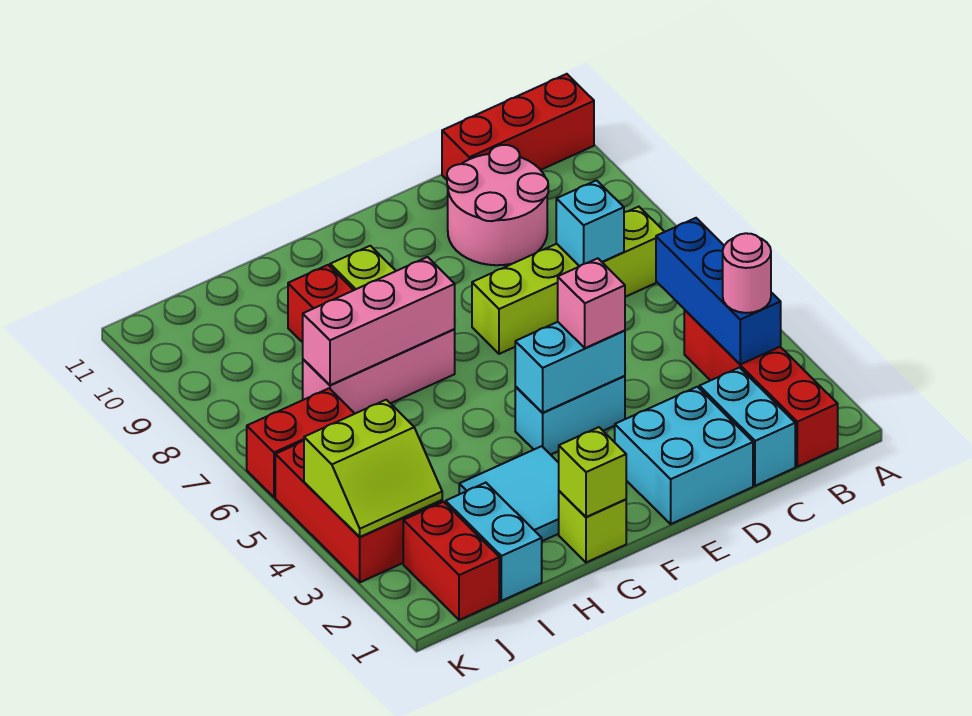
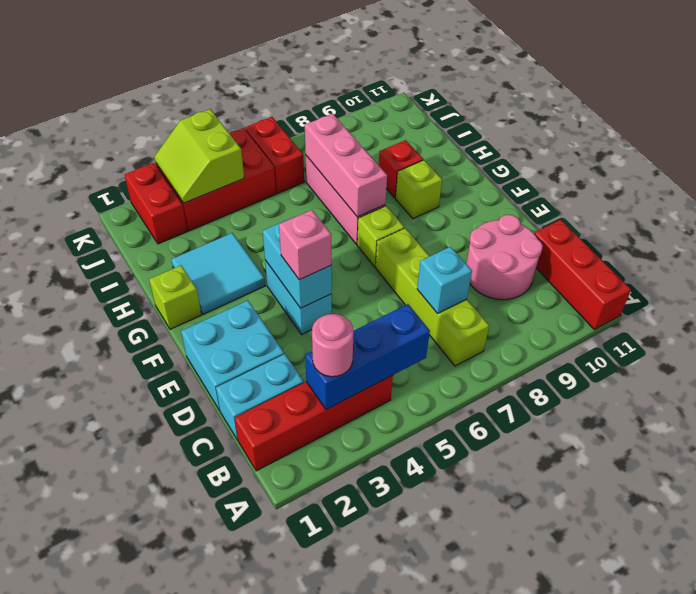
lime brick G1 level 2 -> lime brick F7 level 1
cyan brick I1:I2 level 1 -> none
red brick J1:J2 level 1 -> red brick J2:K2 level 1

